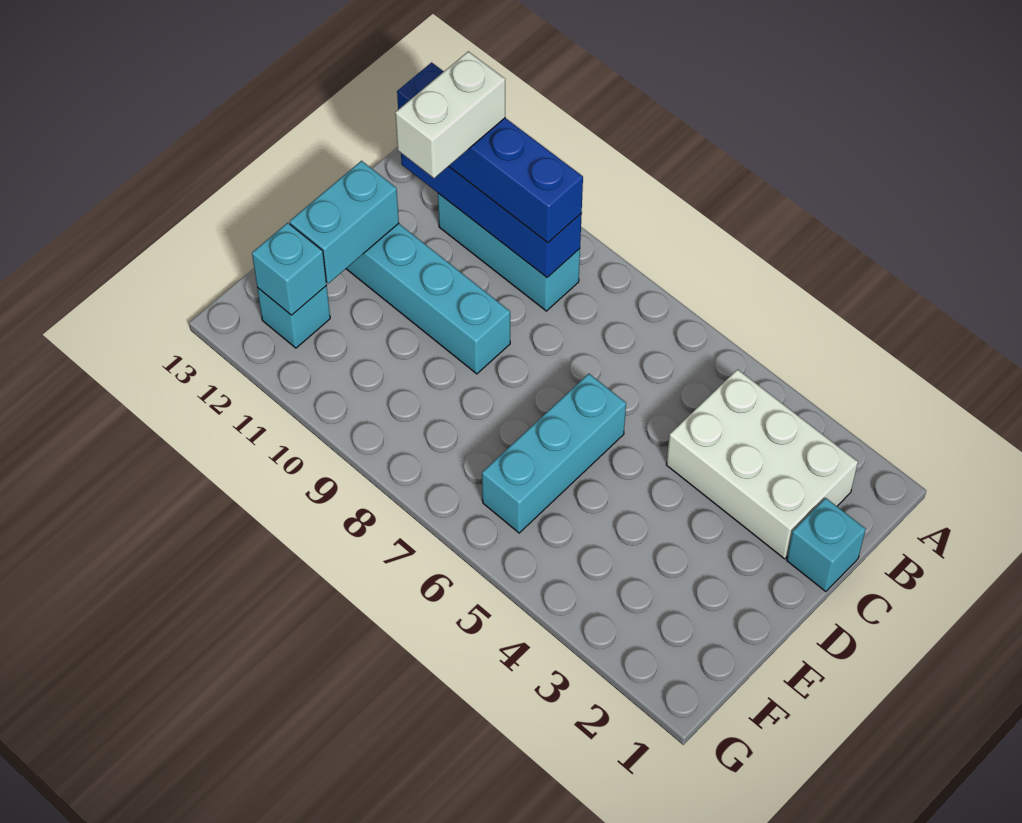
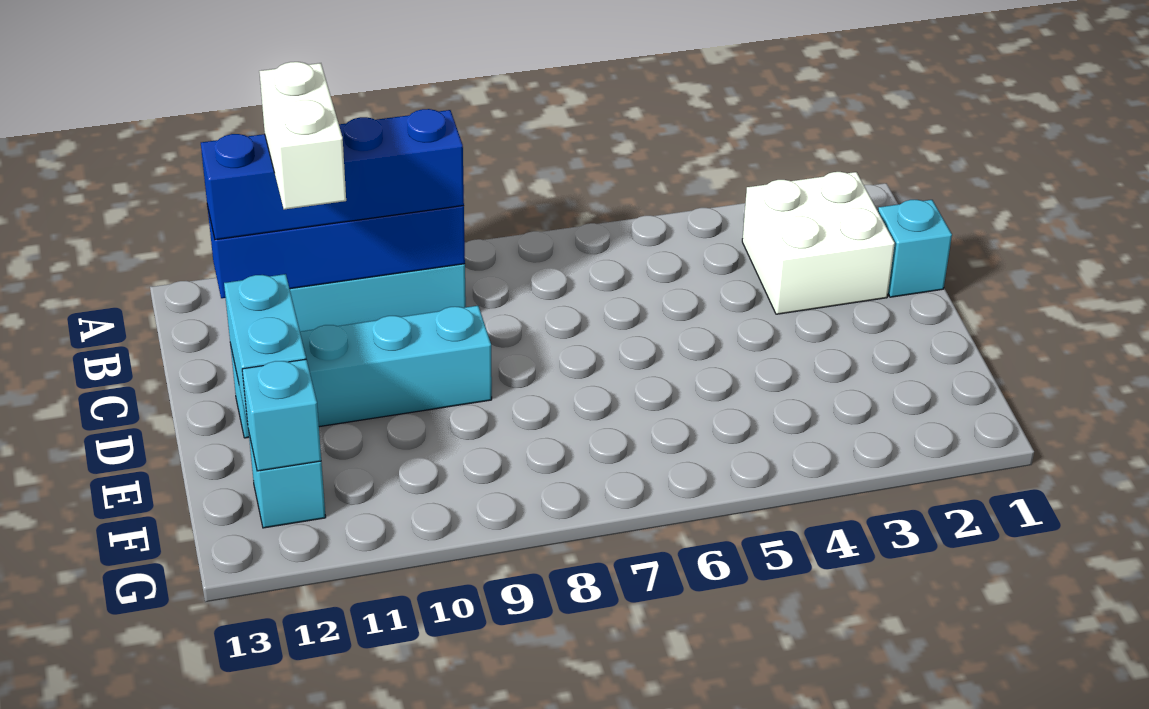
white brick B2:C4 level 1 -> white brick B2:C3 level 1
cyan brick D6:F6 level 1 -> none

